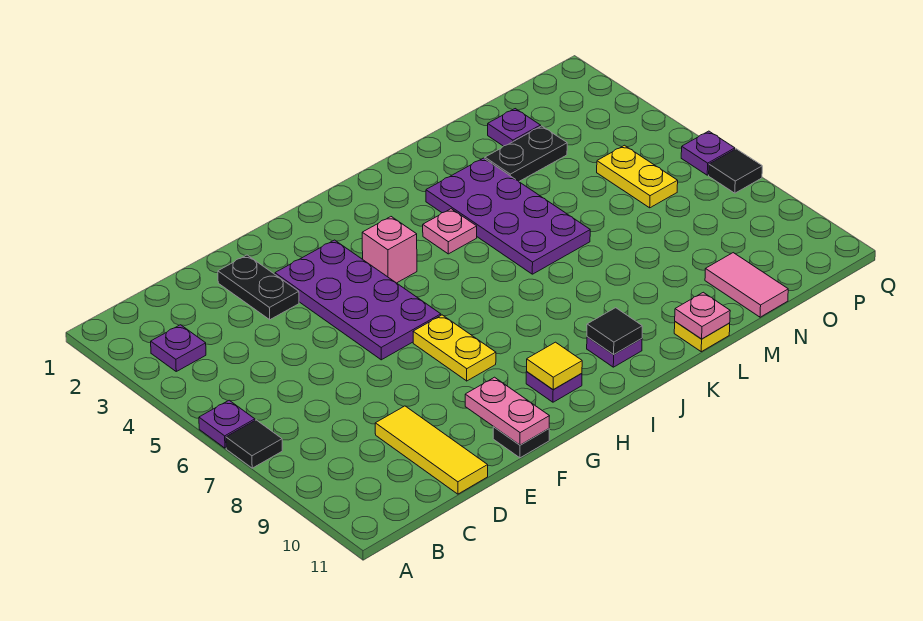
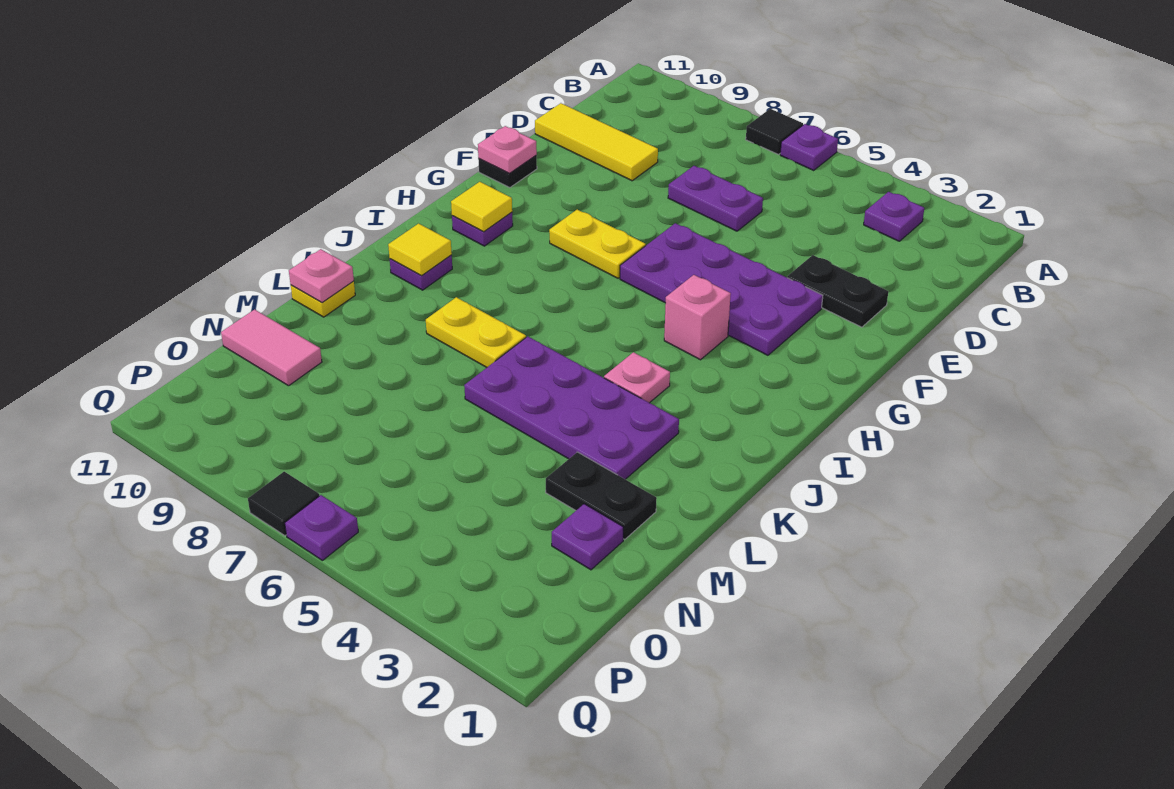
none -> purple plate D6:D7 level 1
pink plate F10:F11 level 2 -> pink plate F11 level 2
black tile J10 level 2 -> yellow tile J10 level 2
black plate M3:N3 level 1 -> black plate M2:M3 level 1
yellow plate O5:O6 level 1 -> yellow plate K7:K8 level 1

